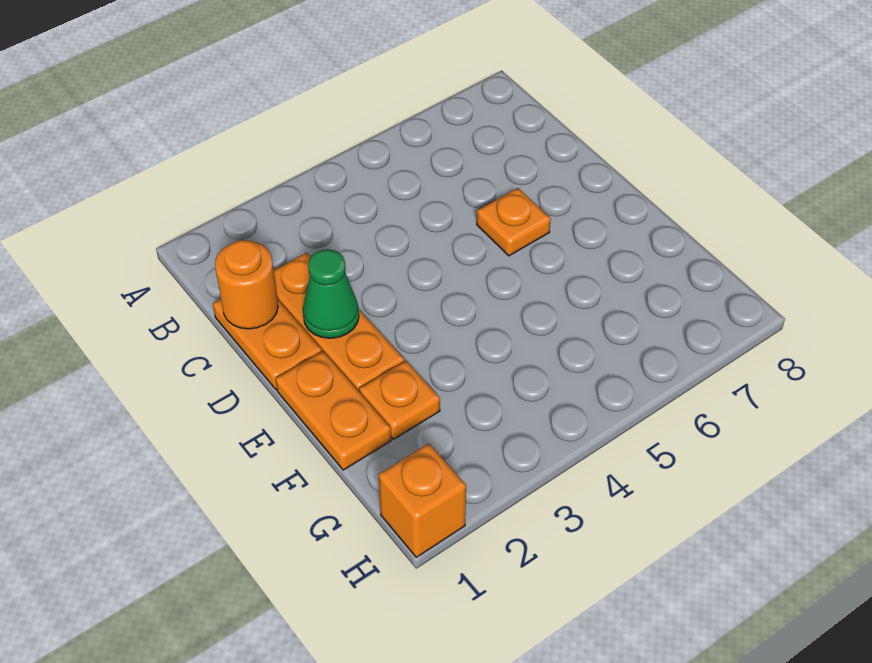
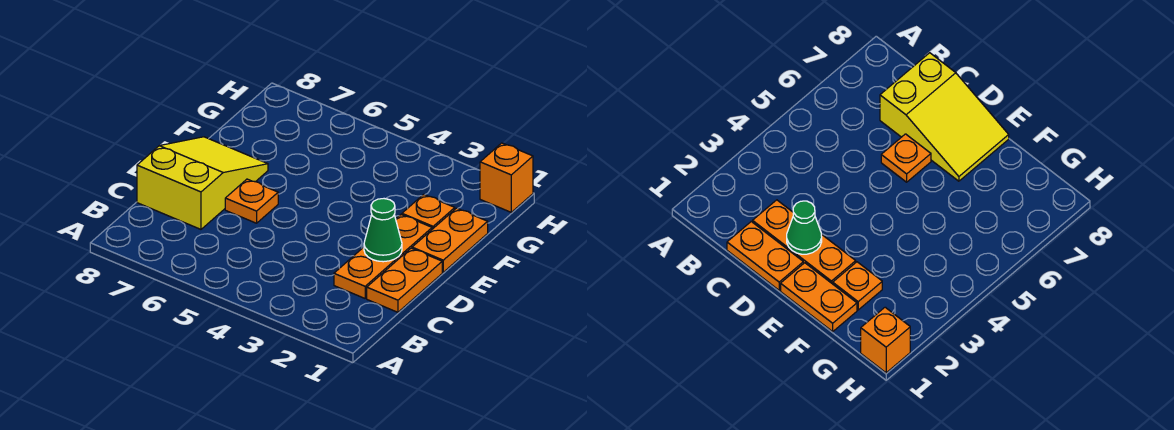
orange round brick C1 level 2 -> none
none -> yellow slope C7:E8 level 1 top C

